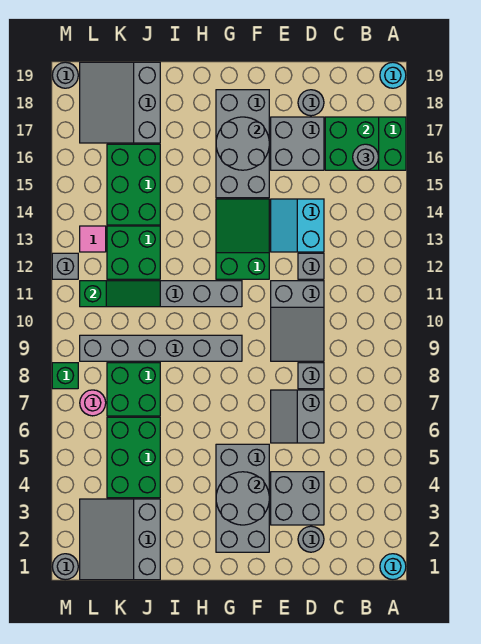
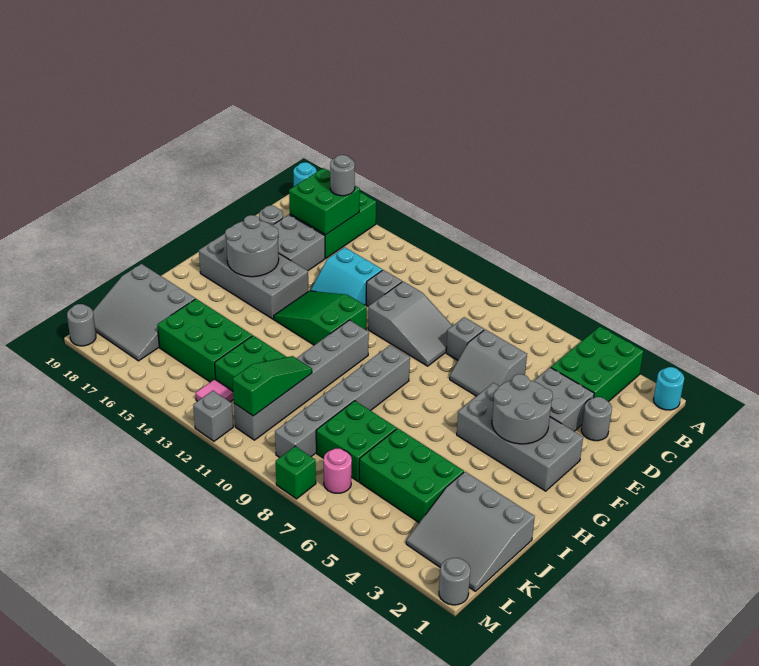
none -> green brick A3:C4 level 1

